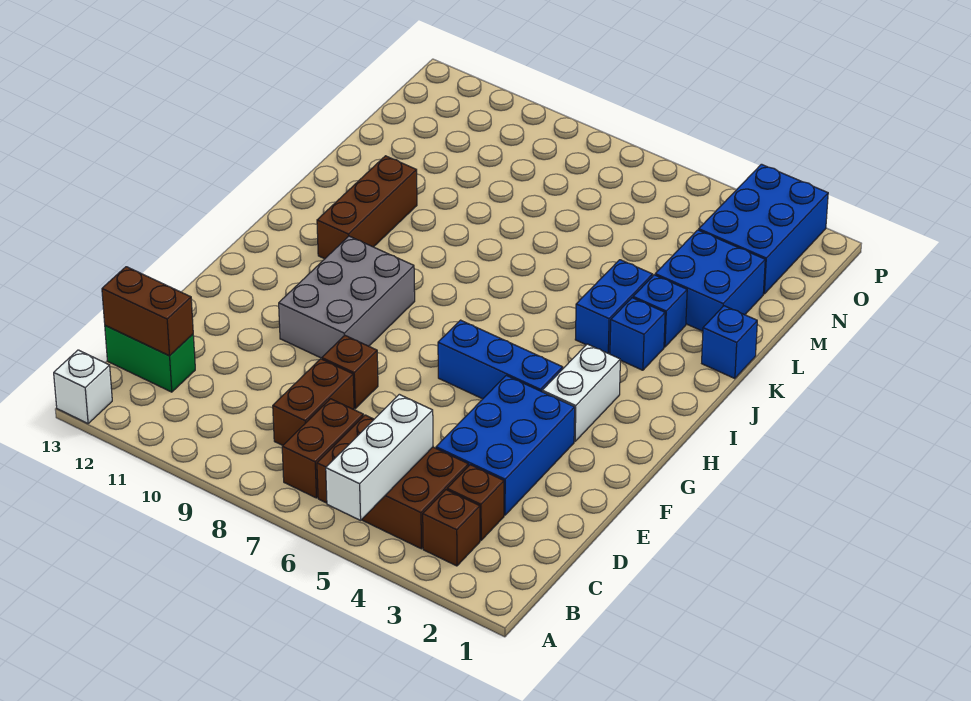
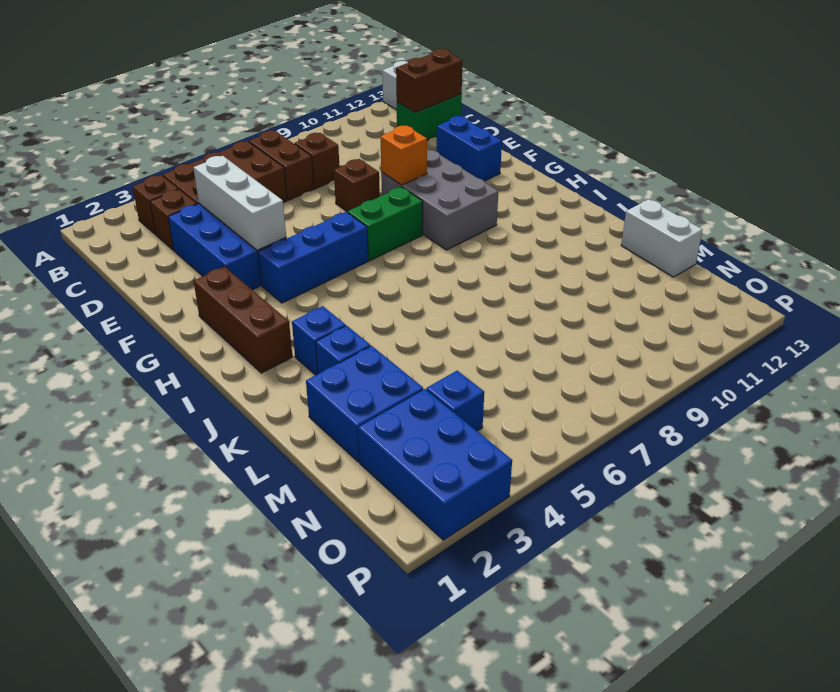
white brick A5:C5 level 2 -> white brick D4:F4 level 2
brown brick C8:D8 level 1 -> brown brick C8 level 1
none -> orange brick F9 level 2
white brick G3:H3 level 1 -> white brick L13:M13 level 1
none -> green brick G7:G8 level 1
brown brick I11:K11 level 1 -> brown brick G2:I2 level 1
blue brick J4:K4 level 1 -> blue brick E12:F12 level 1
blue brick K1 level 1 -> blue brick N4 level 1

